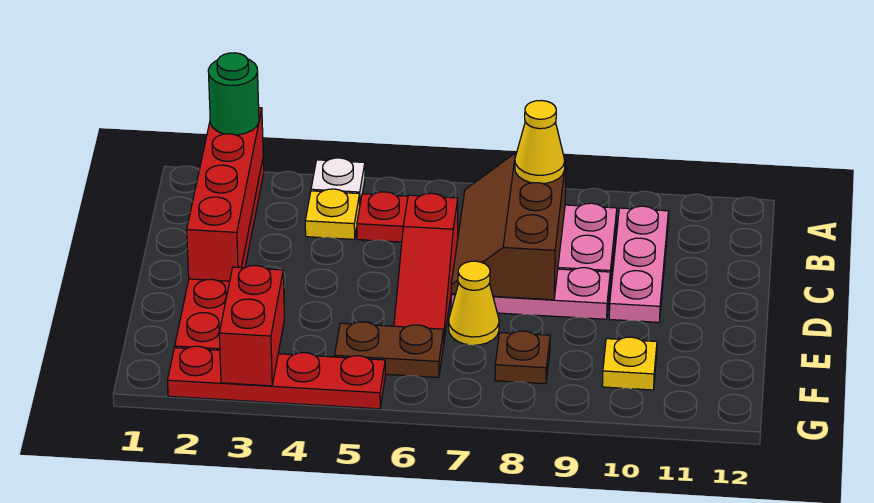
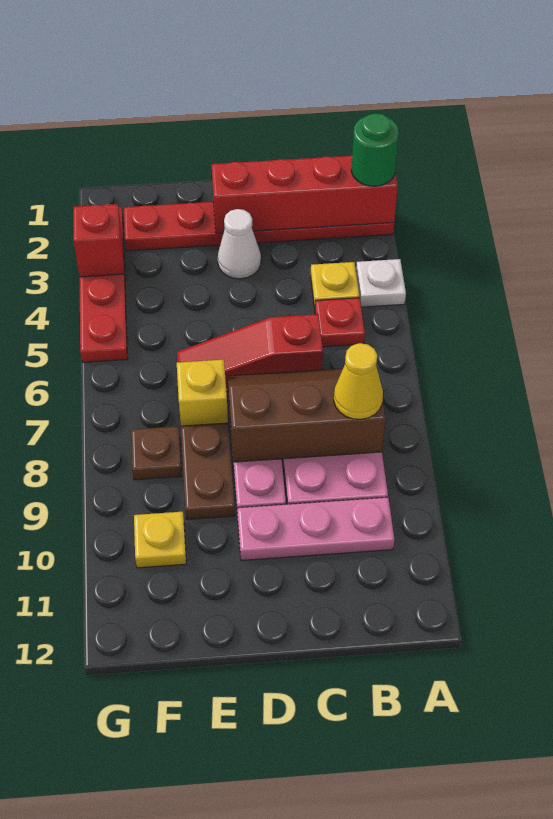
none -> white cone D3 level 1
yellow cone E7 level 1 -> yellow brick E7 level 1
red brick F3:G3 level 2 -> red brick G3 level 2
brown plate F5:F6 level 1 -> brown plate E8:E9 level 1

